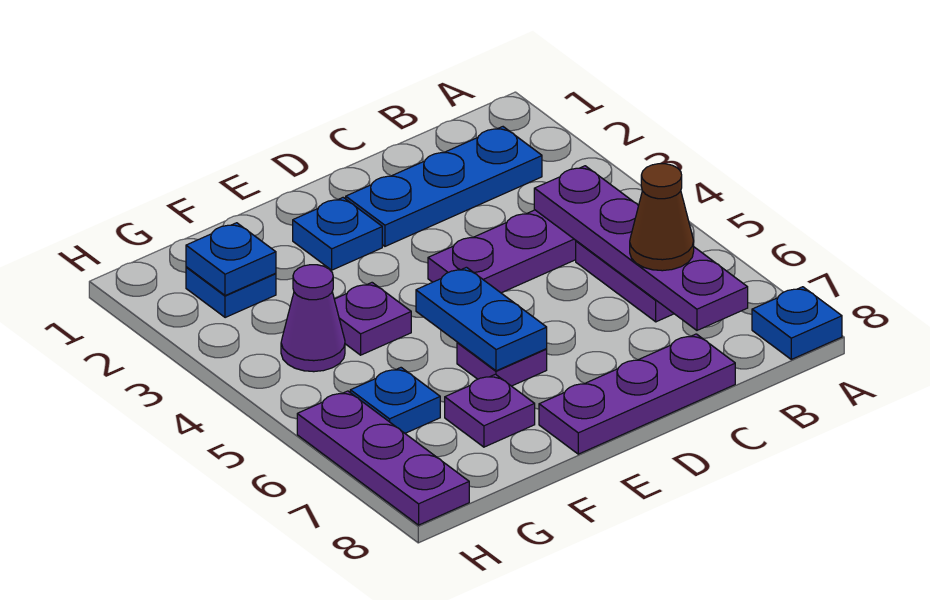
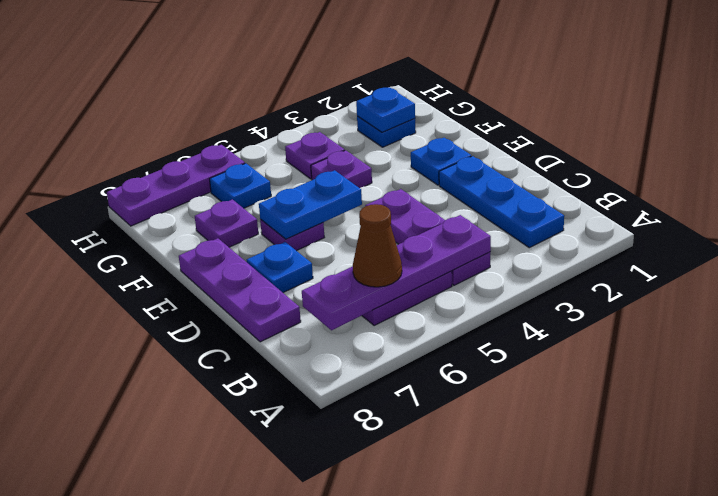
blue plate A8 level 1 -> blue plate D7 level 1
purple cone G4 level 1 -> purple plate G4 level 1

